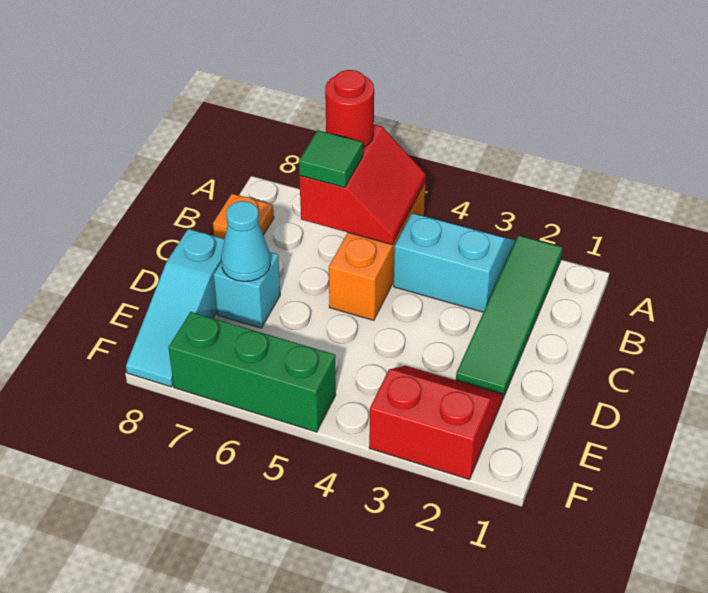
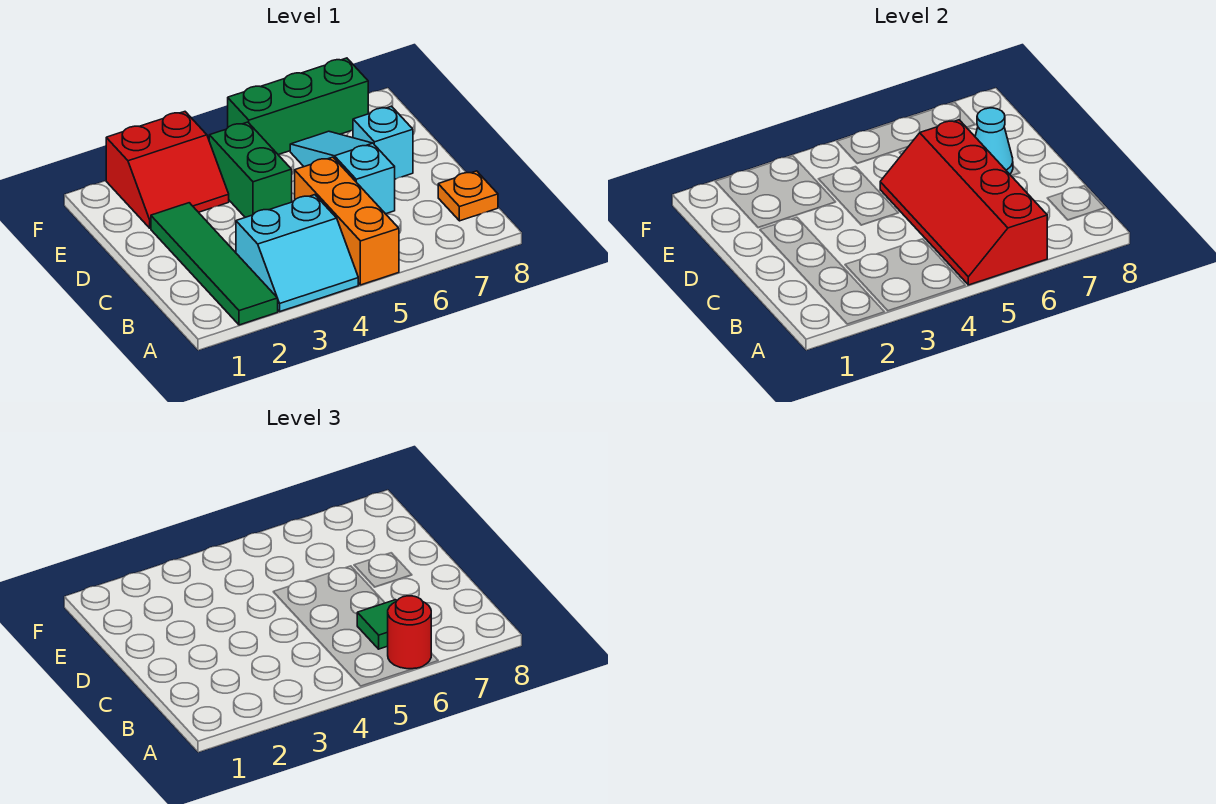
red slope A5:B6 level 2 top 6 -> red slope A5:D6 level 2 top 6
none -> green brick D4:E4 level 1
cyan slope D8:F8 level 1 top D -> cyan slope C6:E6 level 1 top C

